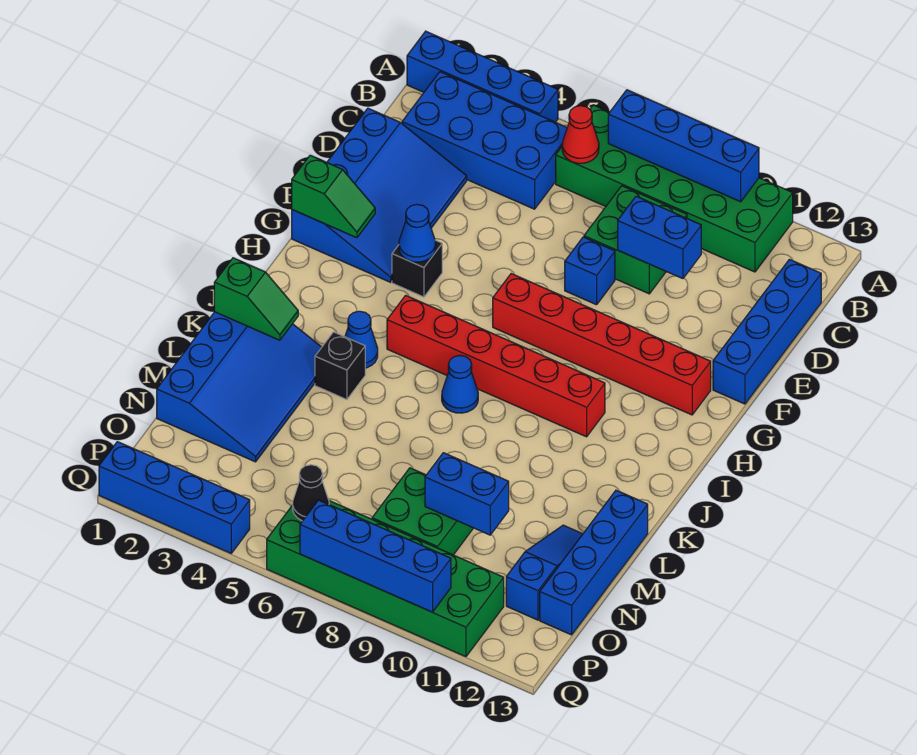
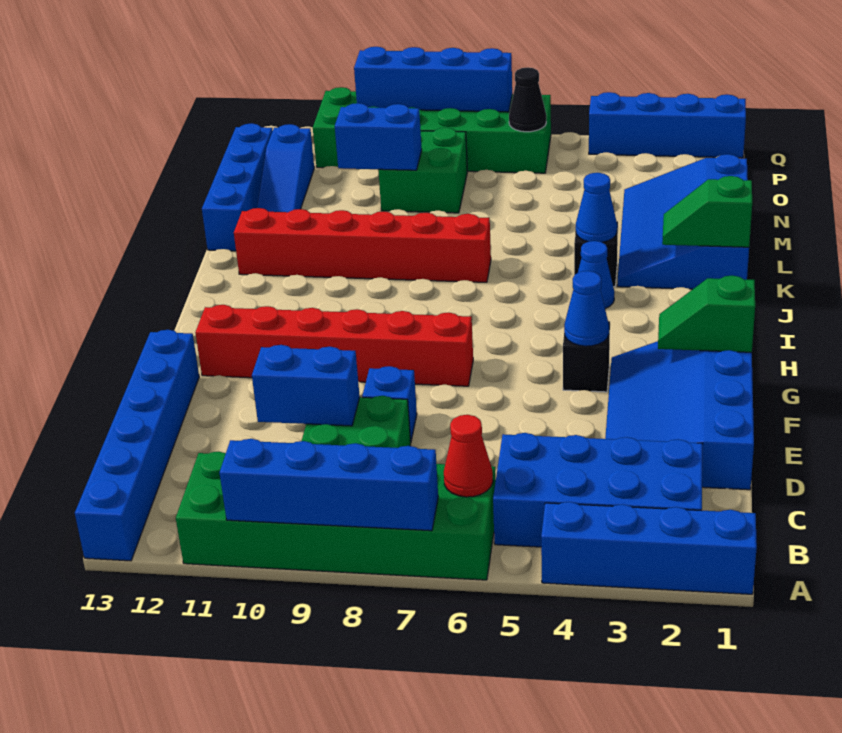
blue brick C13:F13 level 1 -> blue brick A13:F13 level 1
red brick I5:I10 level 1 -> red brick K7:K12 level 1
blue cone J7 level 1 -> blue cone K4 level 2

